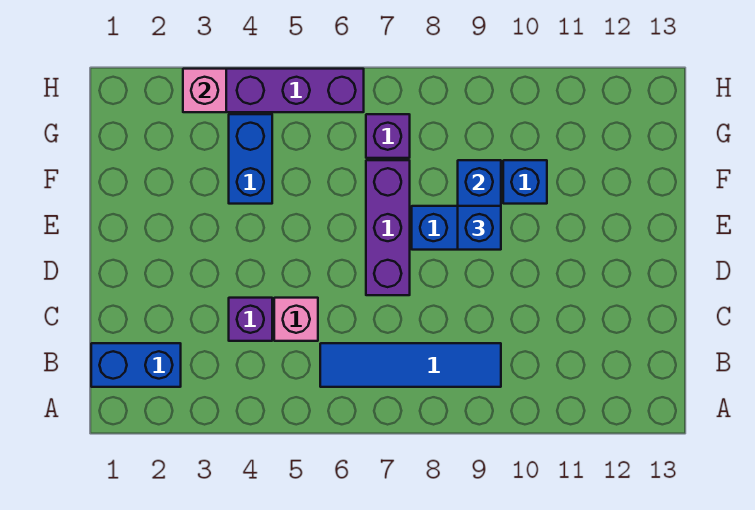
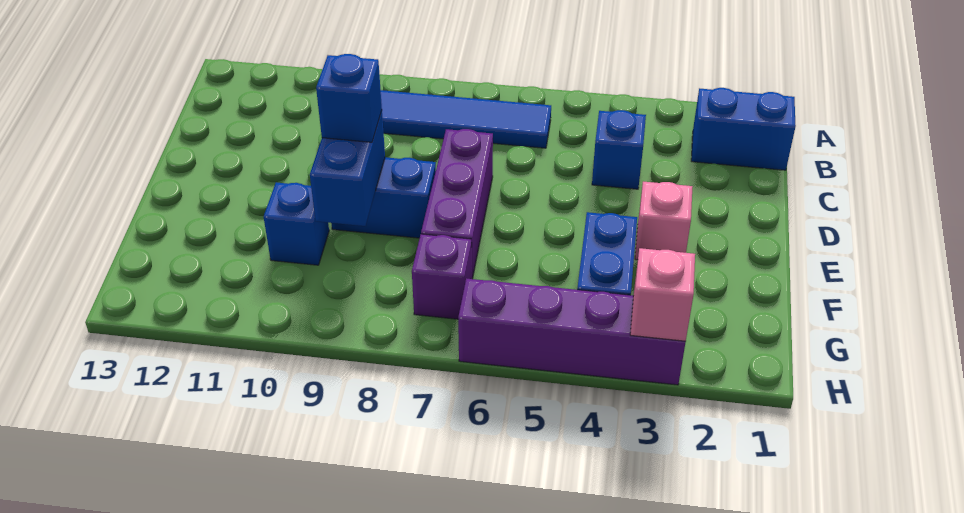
purple brick C4 level 1 -> blue brick C4 level 1
pink brick C5 level 1 -> pink brick E3 level 1

